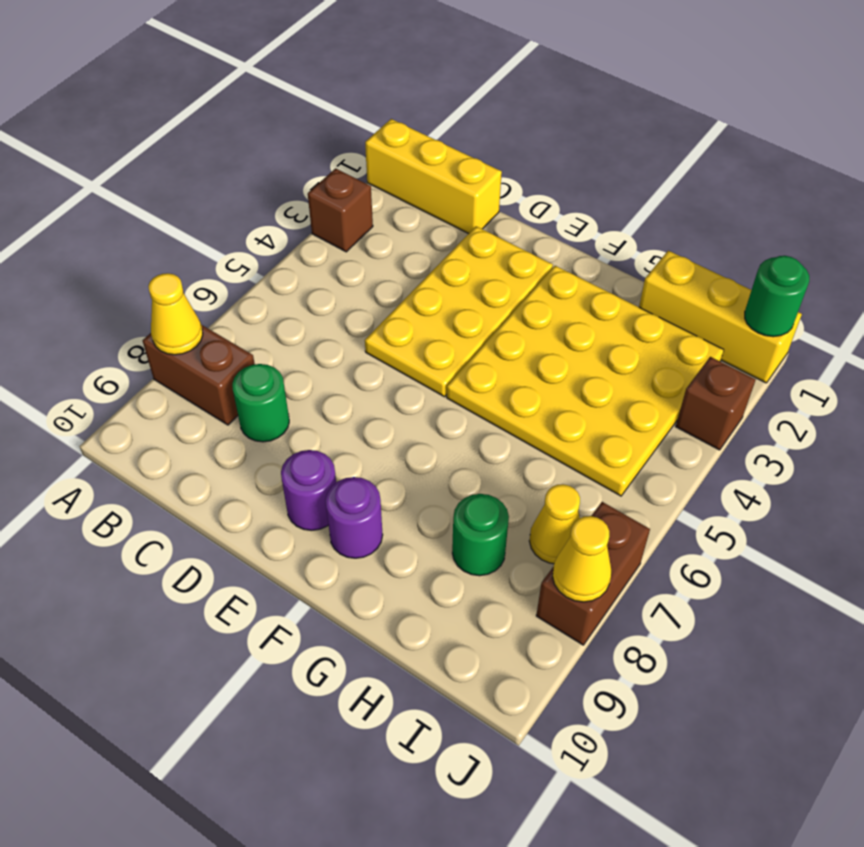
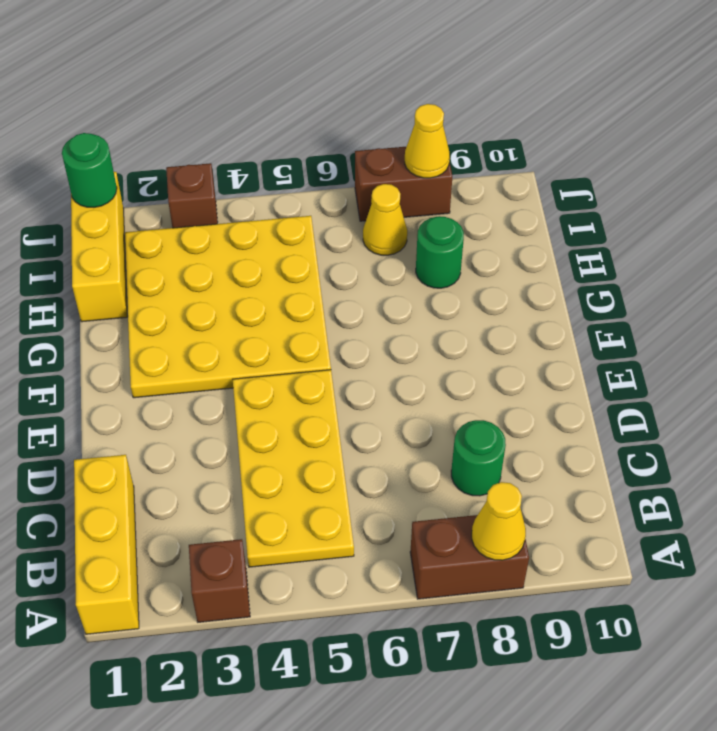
brown brick A8:B8 level 1 -> brown brick A7:A8 level 1
yellow plate D2:E5 level 1 -> yellow plate B4:E5 level 1
purple round brick E9 level 1 -> none
purple round brick F9 level 1 -> none

